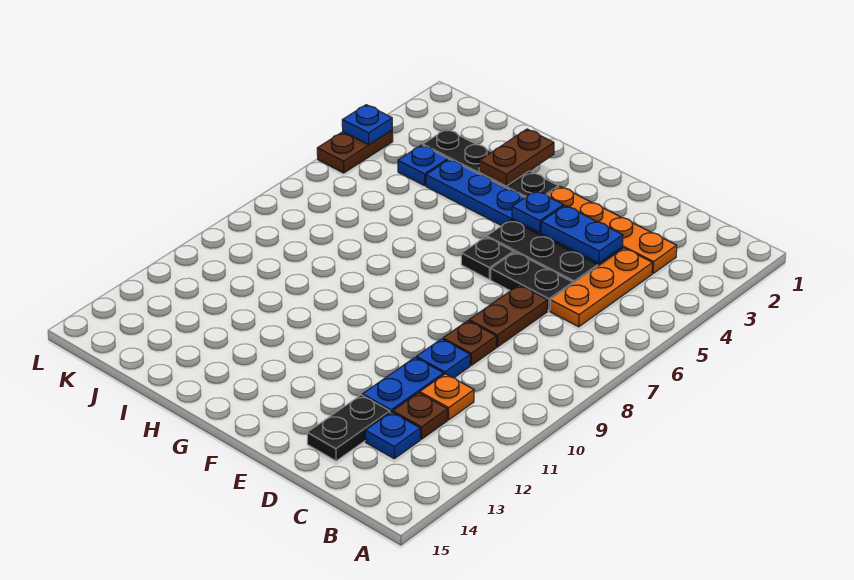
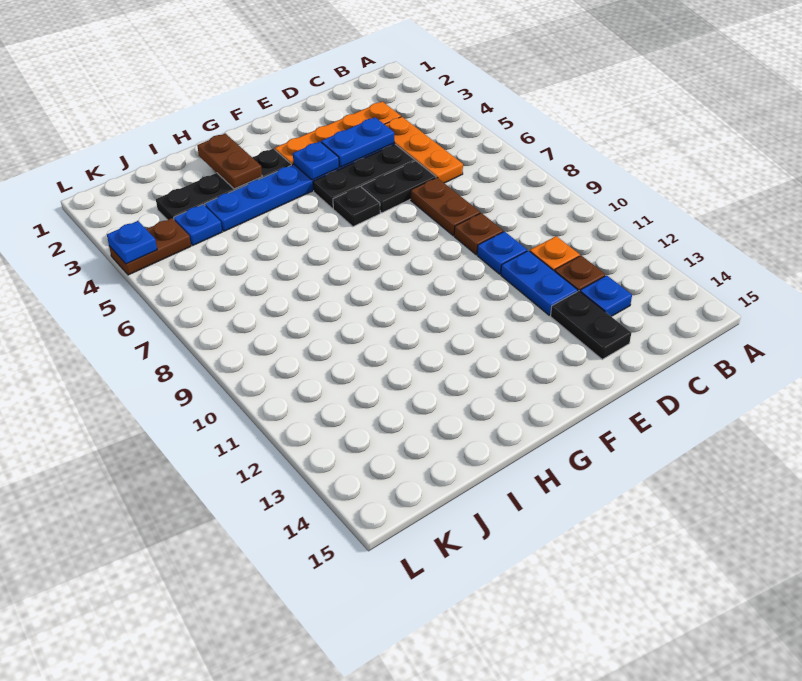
brown plate L4:L5 level 1 -> brown plate K4:L4 level 1

